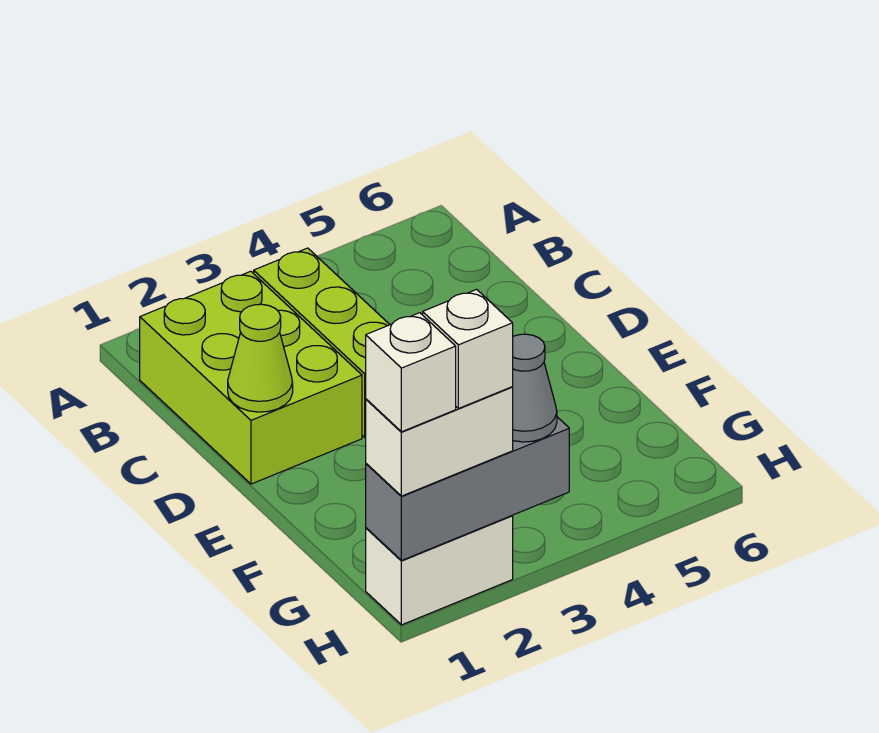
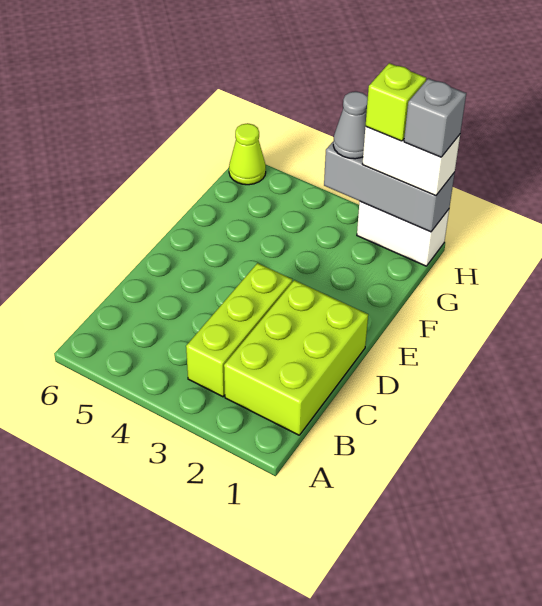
lime cone D1 level 2 -> lime cone H6 level 1
white brick H1 level 4 -> grey brick H1 level 4
white brick H2 level 4 -> lime brick H2 level 4

